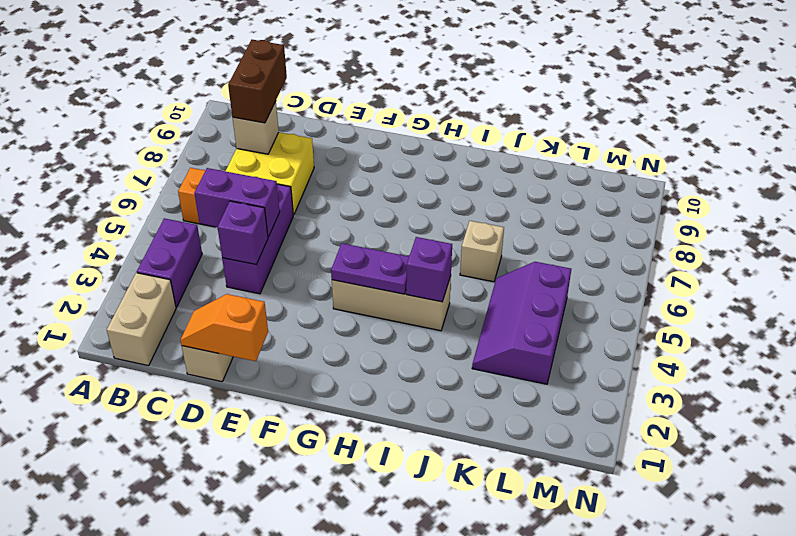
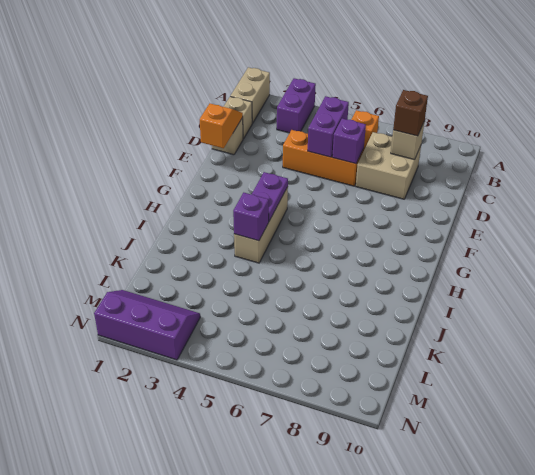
tan brick B1:B2 level 1 -> tan brick A1:B1 level 1
purple brick B3:B4 level 1 -> purple brick A3:B3 level 1
yellow brick C7:D8 level 1 -> tan brick C7:D8 level 1
brown brick C8:C9 level 3 -> brown brick C8 level 3
purple brick D4:D6 level 1 -> orange brick D4:D6 level 1
purple brick D4 level 2 -> purple brick D6 level 2
tan brick J6 level 1 -> tan brick C1 level 1
purple slope K3:L5 level 1 top L -> purple slope M1:N3 level 1 top N

